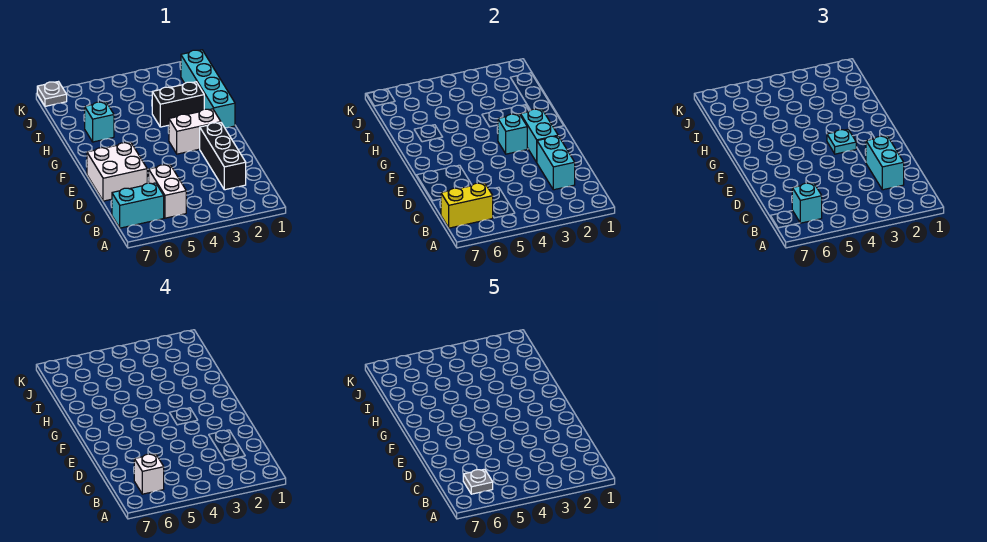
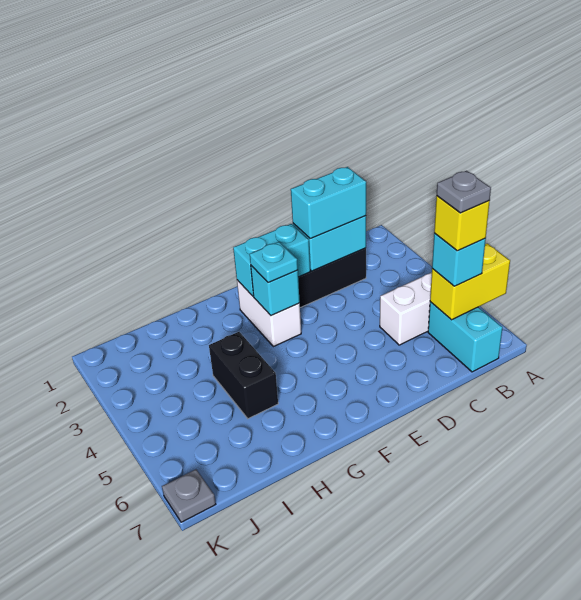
yellow brick B6:B7 level 2 -> yellow brick A6:B6 level 2
white brick B6 level 4 -> yellow brick B6 level 4
white brick D6:E7 level 1 -> none
cyan brick G1:J1 level 1 -> none
black brick H2:H3 level 1 -> black brick H4:H5 level 1
cyan brick H6 level 1 -> none

